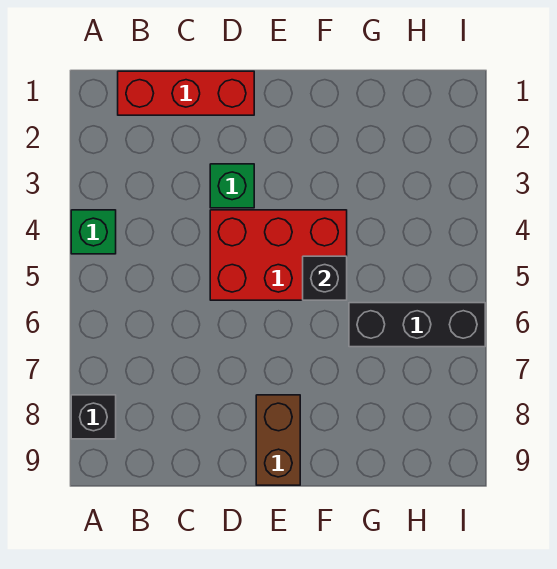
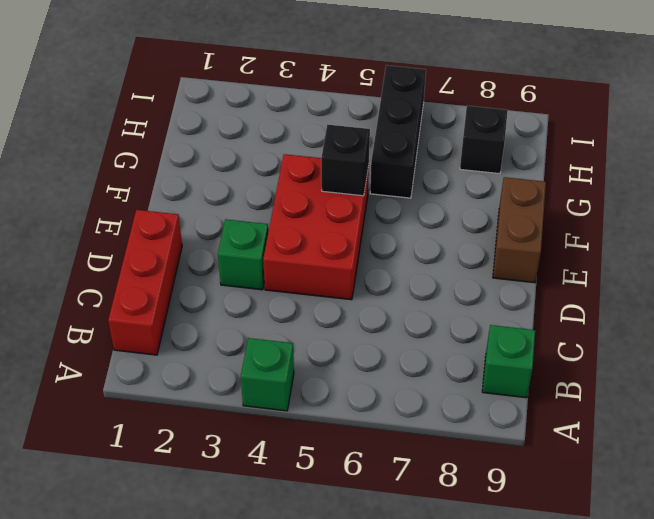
black brick A8 level 1 -> black brick H8 level 1
none -> green brick B9 level 1
brown brick E8:E9 level 1 -> brown brick E9:F9 level 1

